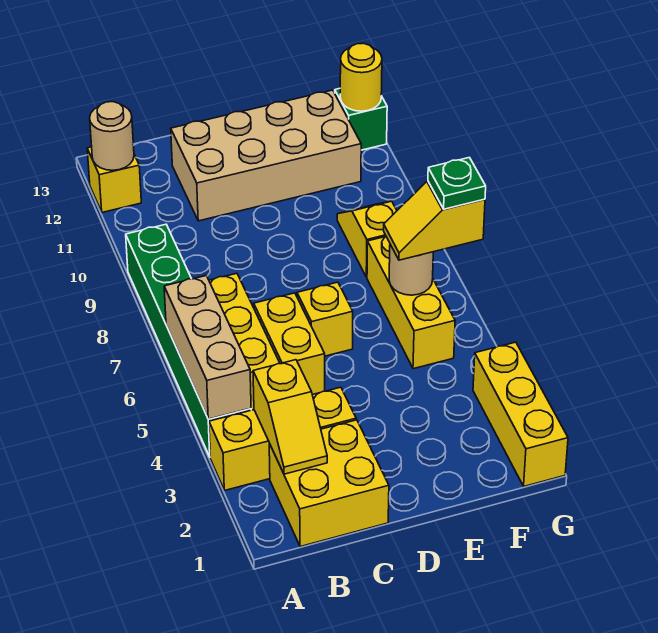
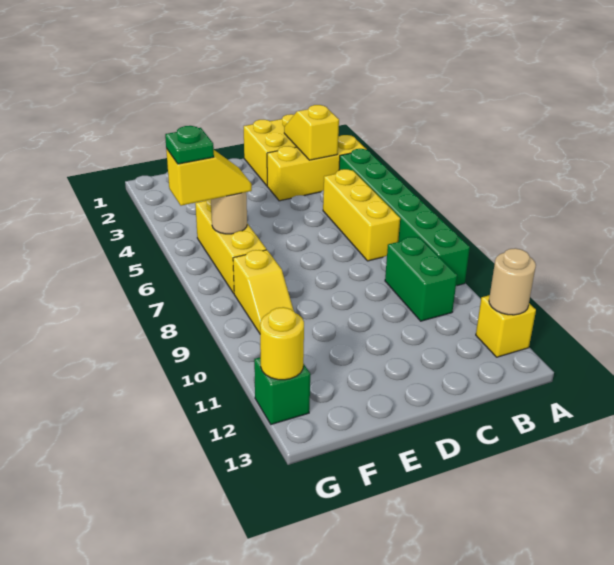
tan brick A4:A6 level 2 -> none
none -> green brick B9:B10 level 1
yellow brick C5:C6 level 1 -> none
tan brick C11:F12 level 1 -> none
yellow brick D6 level 1 -> none
yellow brick G1:G3 level 1 -> none

